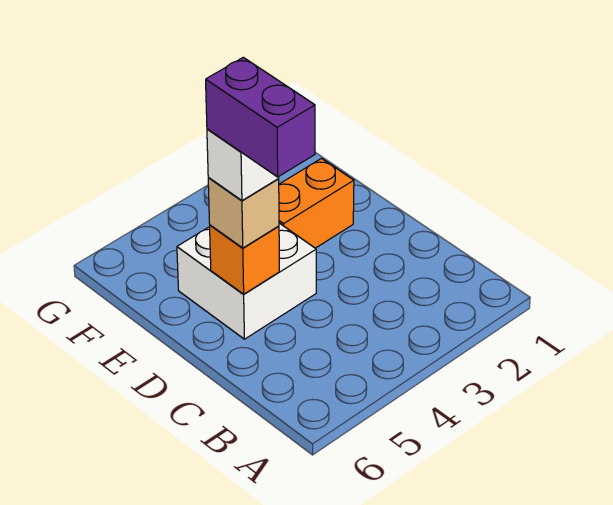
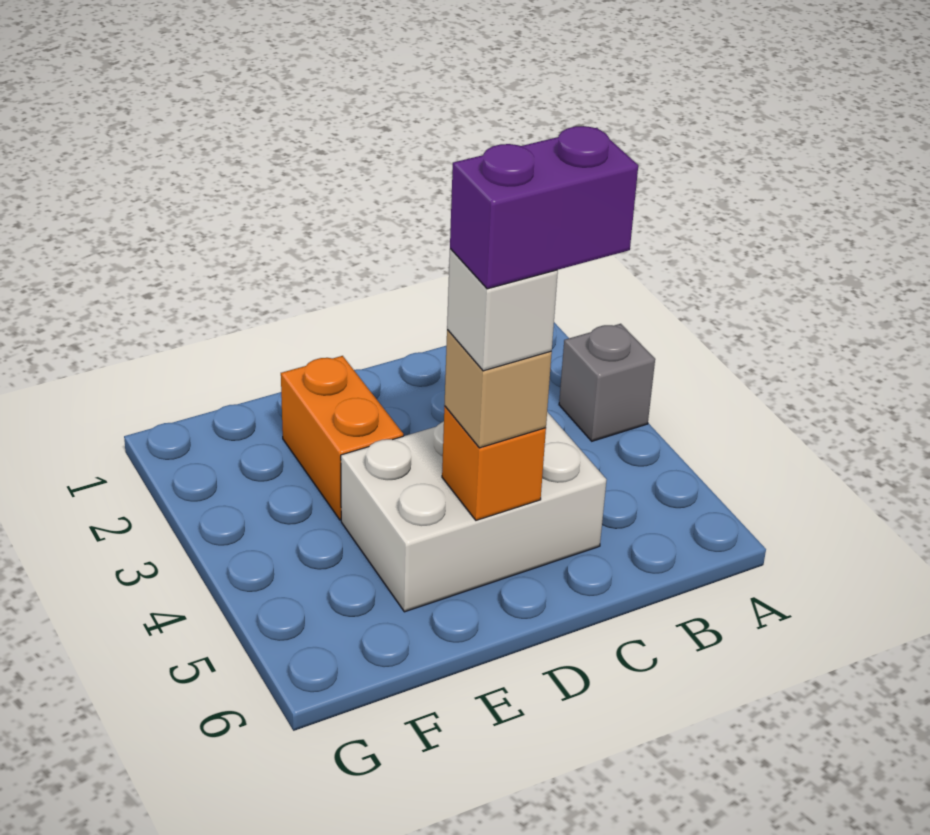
none -> grey brick A3 level 1
white brick D4:E5 level 1 -> white brick C4:E5 level 1

